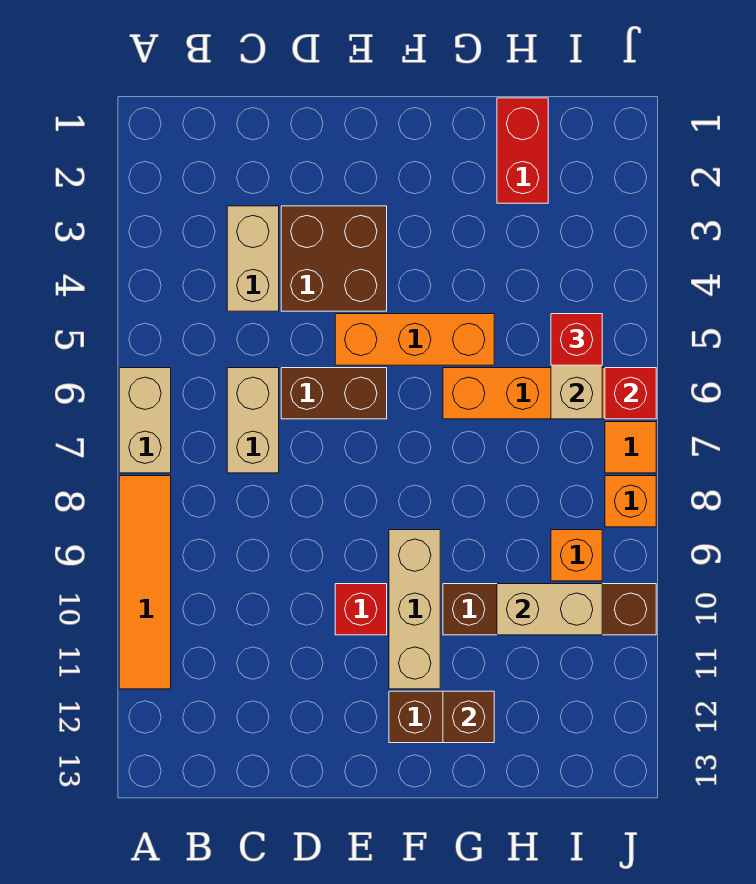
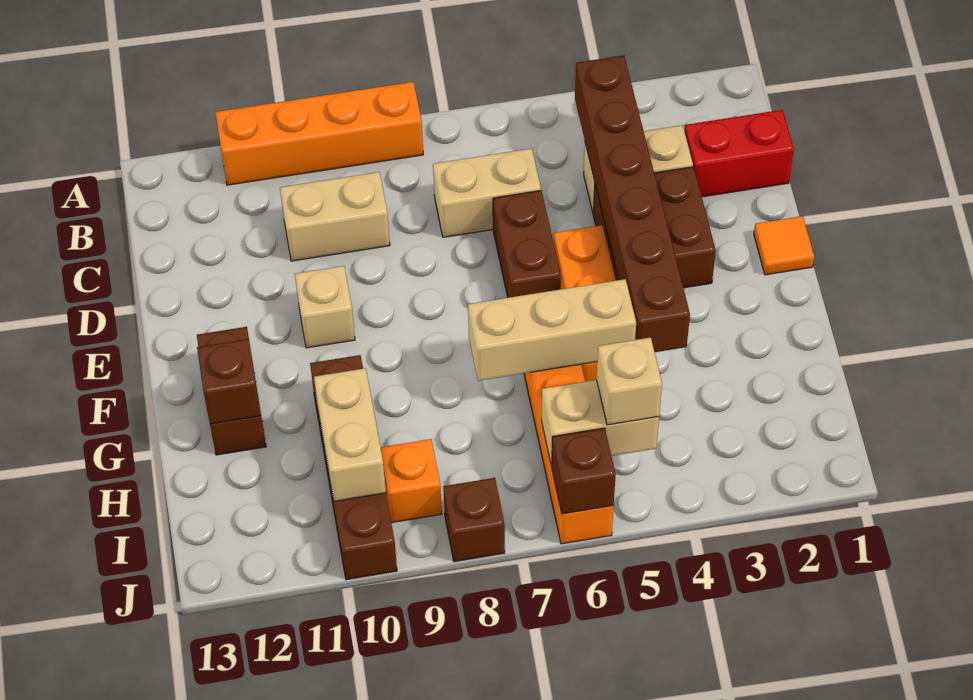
tan brick A6:A7 level 1 -> tan brick C9:C10 level 1
orange tile A8:A11 level 1 -> orange brick A8:A11 level 1
none -> brown brick B4:G4 level 2
red brick E10 level 1 -> tan brick E10 level 1
tan brick F9:F11 level 1 -> tan brick G5:G7 level 2
red brick H1:H2 level 1 -> red brick C1:C2 level 1
red brick I5 level 3 -> tan brick I5 level 3
red brick J6 level 2 -> brown brick J6 level 2
orange tile J7 level 1 -> orange tile E1 level 1
orange brick J8 level 1 -> brown brick J8 level 1

